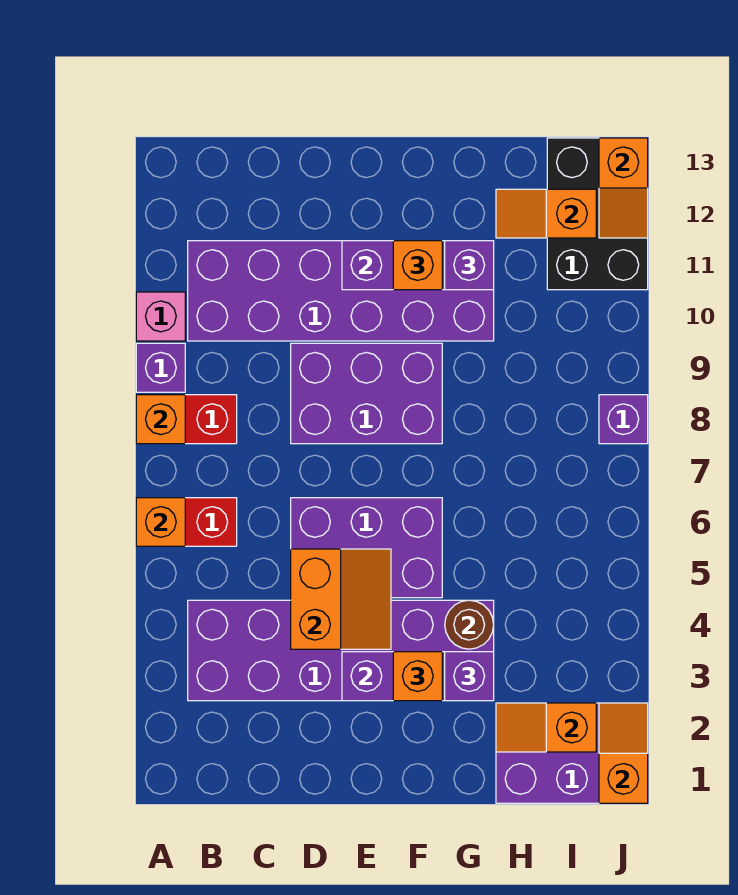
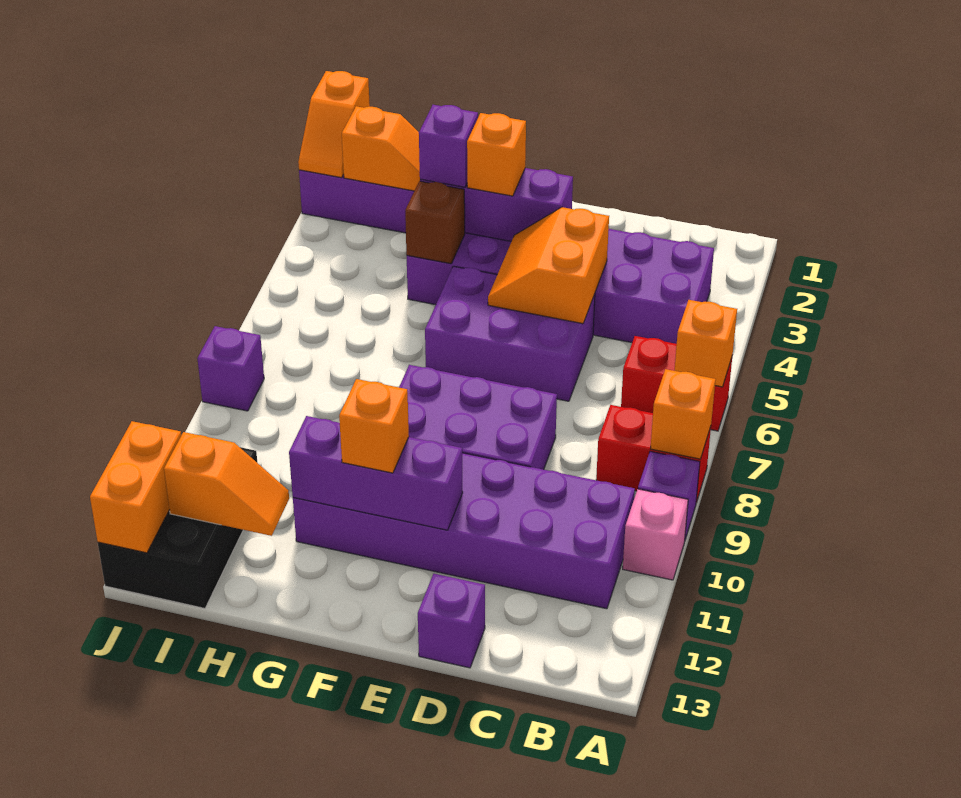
brown round brick G4 level 2 -> brown brick G4 level 2
purple brick G11 level 3 -> purple brick D13 level 1
orange slope J12:J13 level 2 top 13 -> orange brick J12:J13 level 2

